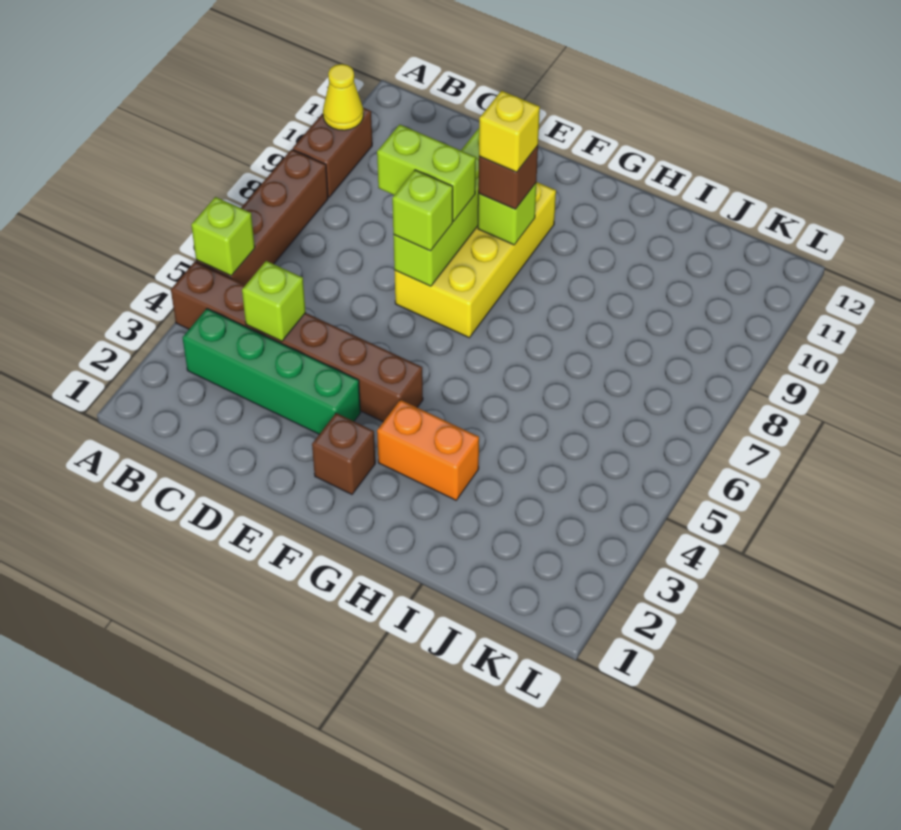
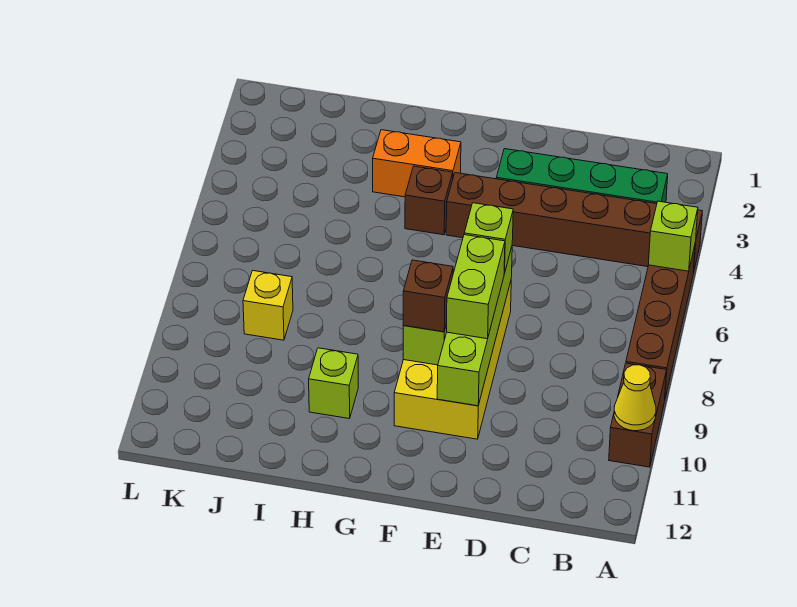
lime brick C4 level 2 -> lime brick H10 level 1
lime brick D8:E8 level 3 -> lime brick E8:E9 level 3
brown brick F2 level 1 -> brown brick G4 level 1
yellow brick F9 level 4 -> yellow brick J8 level 1

